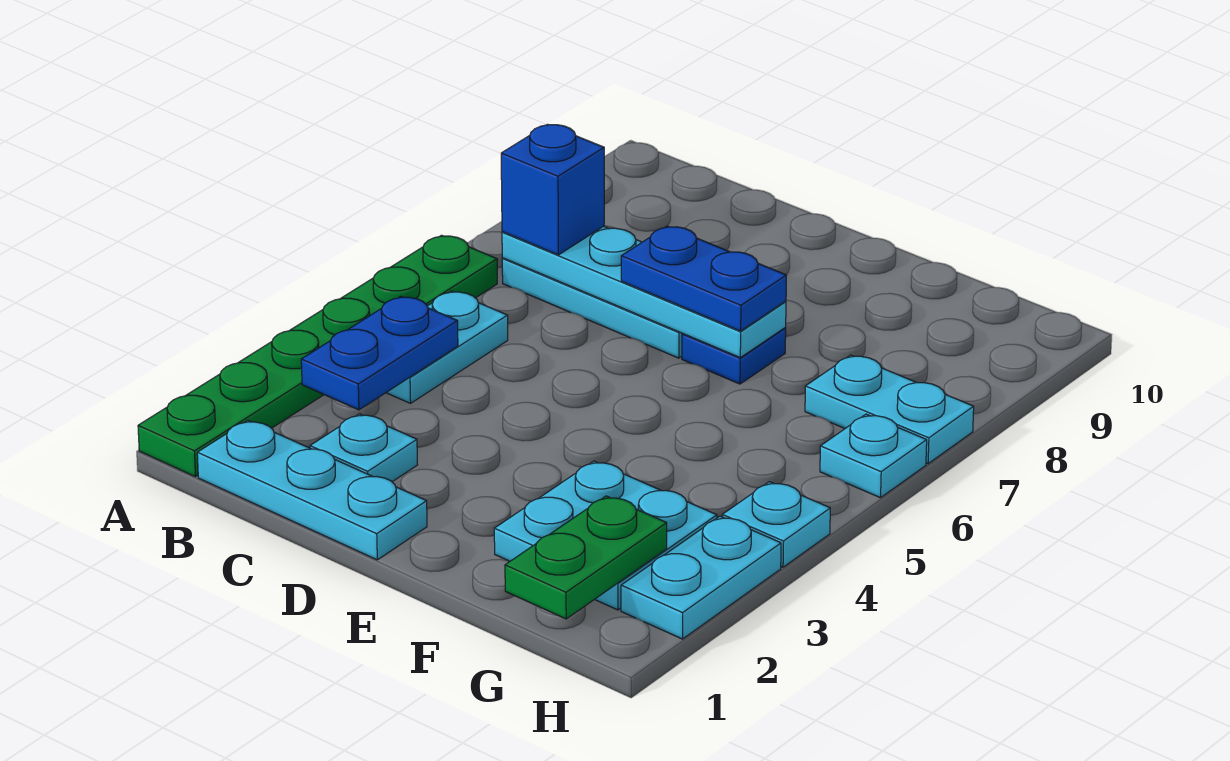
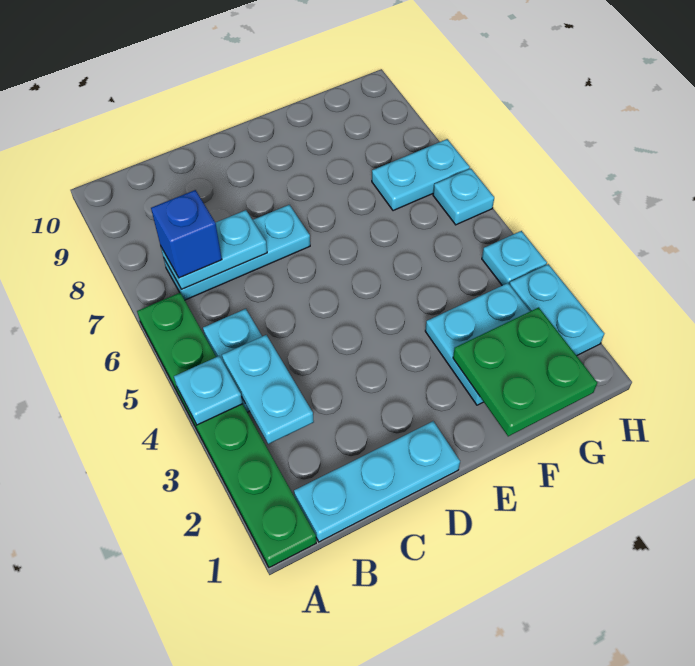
blue plate B3:B4 level 2 -> cyan plate B3:B4 level 2
cyan plate B7:E7 level 2 -> cyan plate B7:C7 level 2
cyan plate C2 level 1 -> cyan plate A4 level 2
blue plate D7:E7 level 3 -> none
blue plate E7 level 1 -> none
green plate G1:G2 level 2 -> green plate F1:G2 level 2

